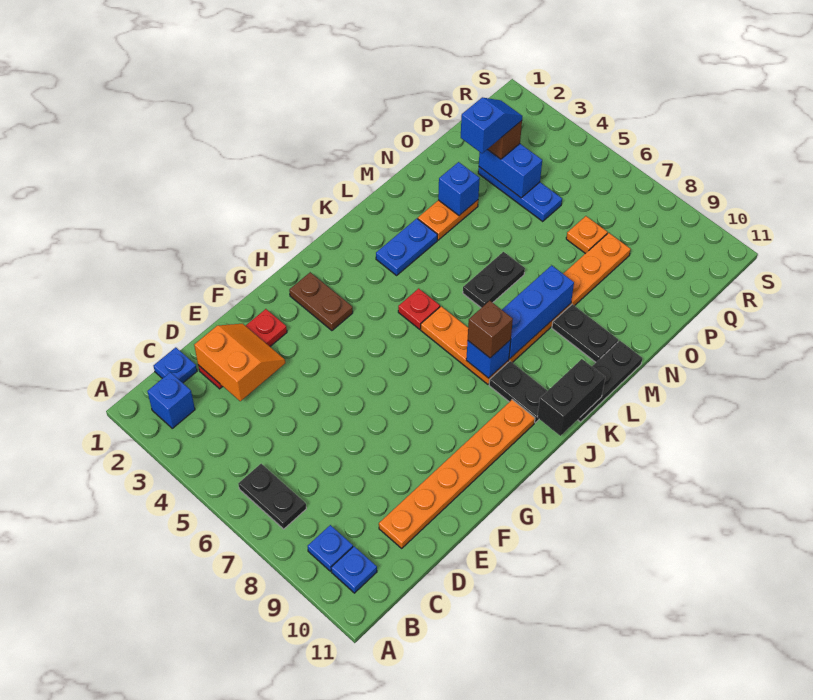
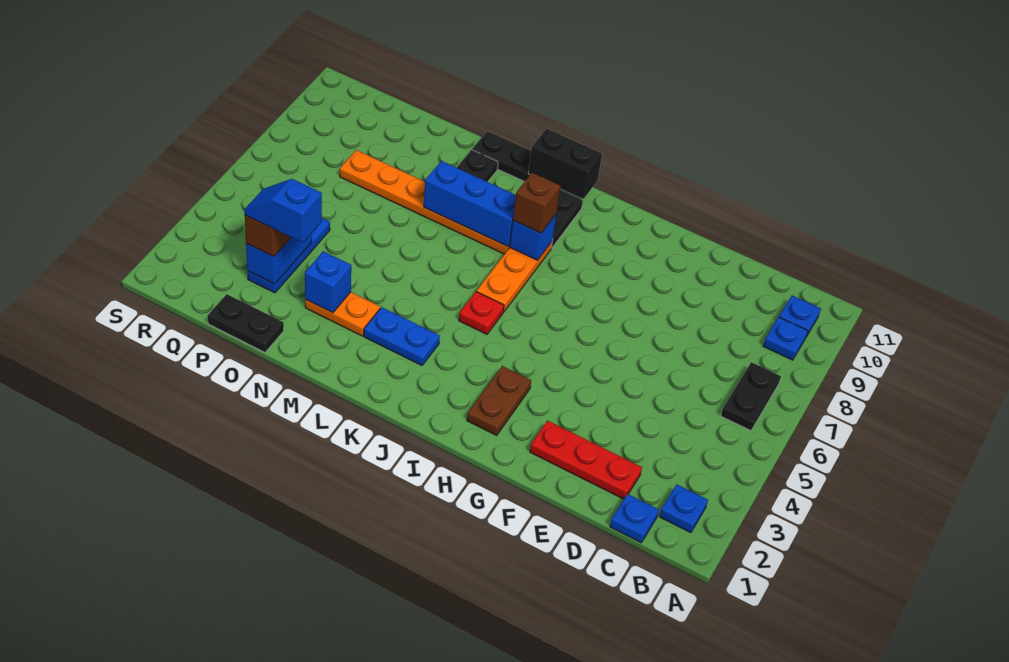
blue brick B2 level 1 -> blue plate B2 level 1
orange slope D2:E3 level 2 top D -> none
orange plate D10:I10 level 1 -> none
black plate L6:M6 level 1 -> black plate O1:P1 level 1
orange plate P7 level 1 -> none

